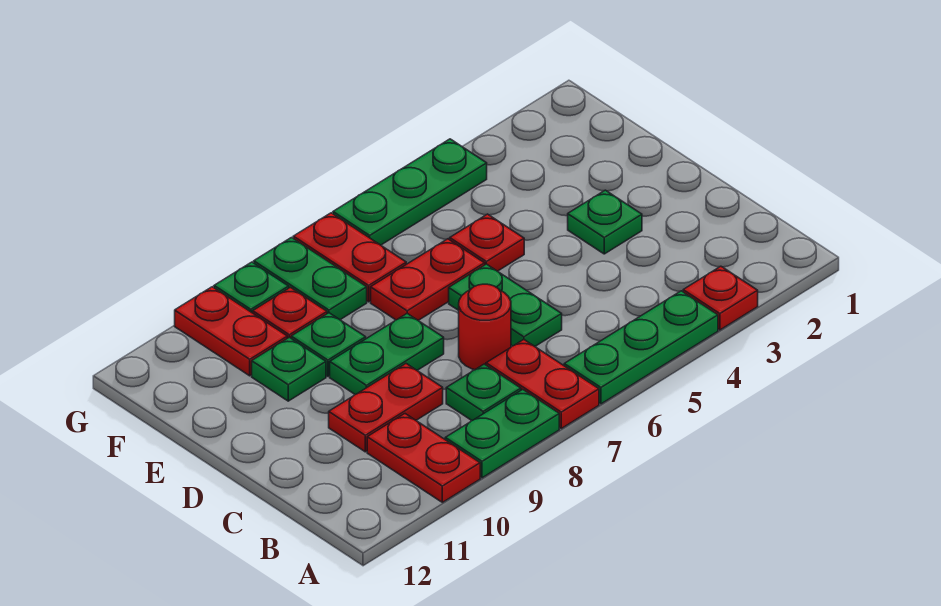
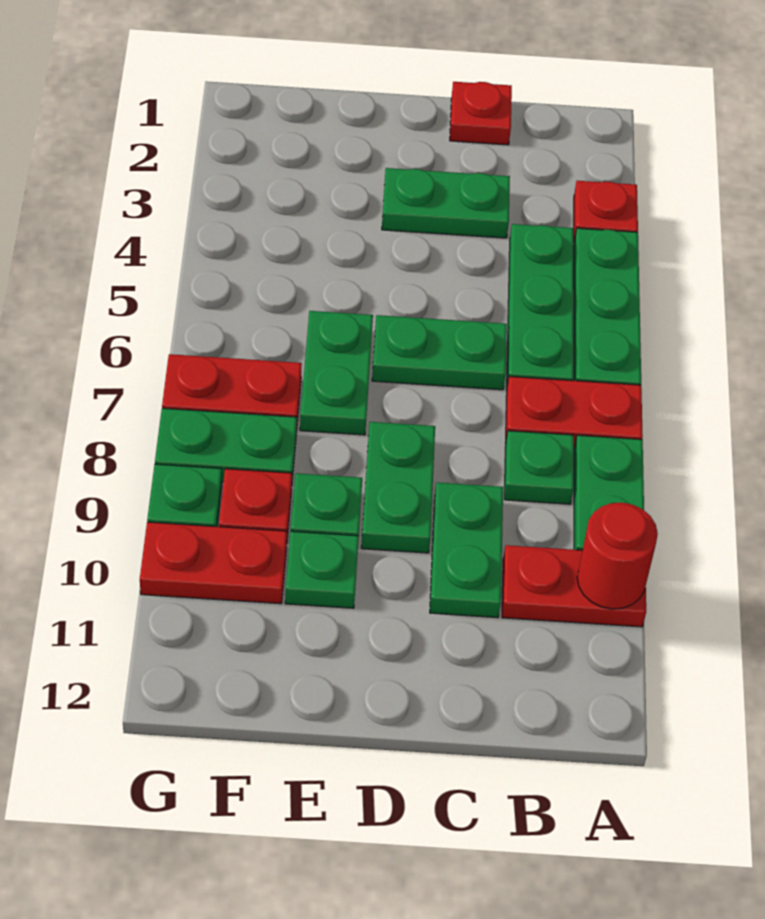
red round brick C7 level 1 -> red round brick A10 level 2
red plate C9:C10 level 1 -> green plate C9:C10 level 1
green plate D3 level 1 -> green plate C3:D3 level 1
red plate E5 level 1 -> red plate C1 level 1
red plate E6:E7 level 1 -> green plate E6:E7 level 1
green plate G4:G6 level 1 -> green plate B4:B6 level 1

